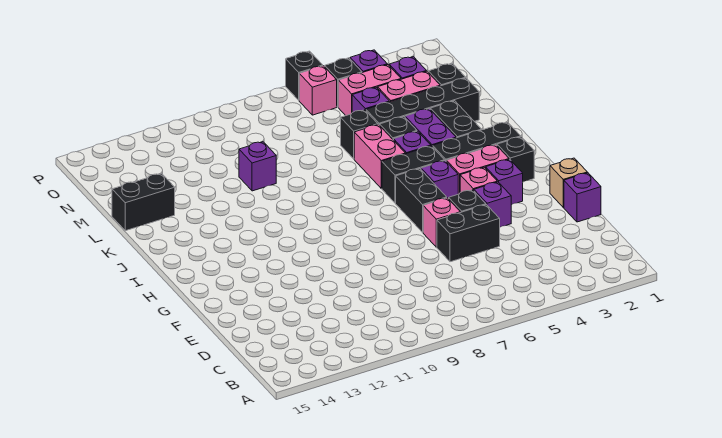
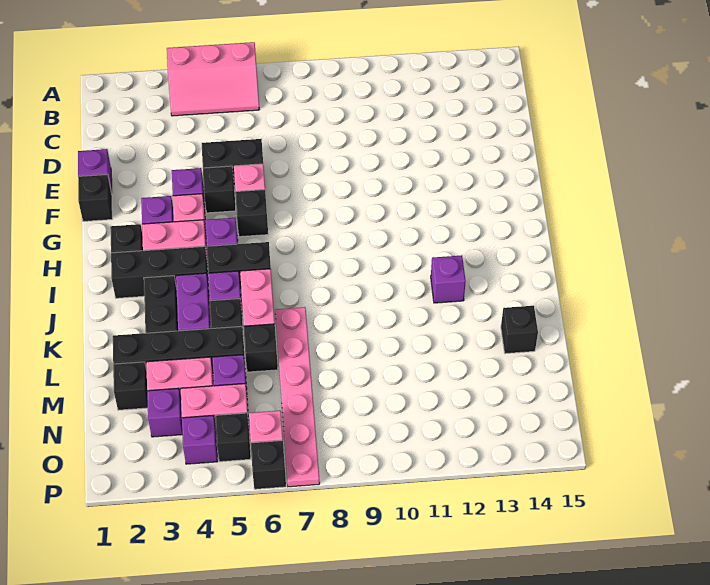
none -> pink slope A4:B6 level 1 top A
tan brick F1 level 1 -> black brick F1 level 1
black brick G6:H6 level 1 -> black brick G6 level 1
none -> pink plate K7:P7 level 1
purple brick L10 level 1 -> purple brick J12 level 1
black brick L14:L15 level 1 -> black brick L14 level 1

